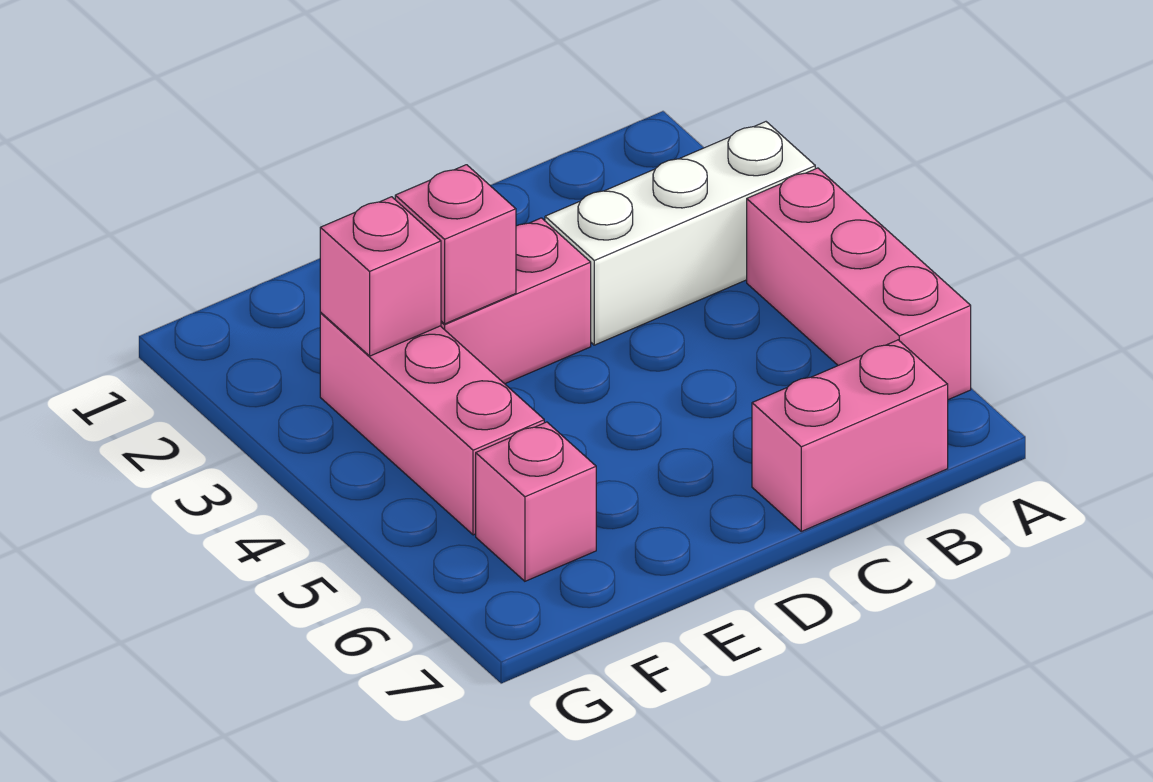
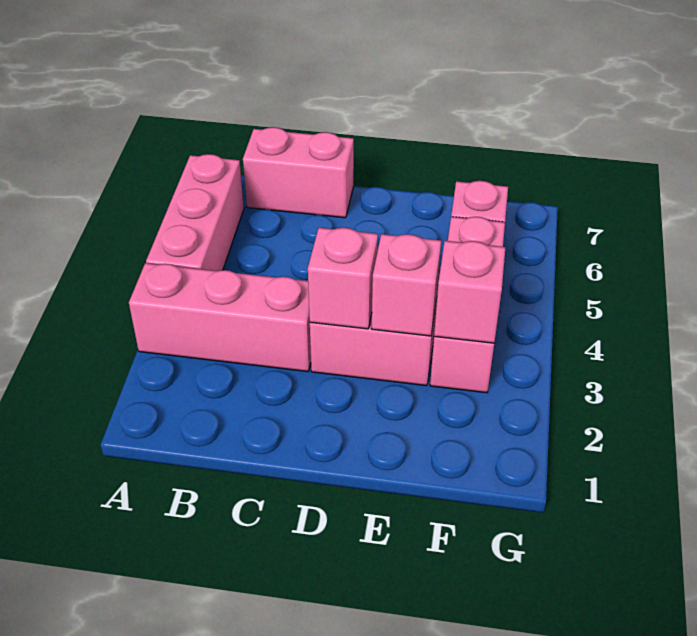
white brick A3:C3 level 1 -> pink brick A3:C3 level 1
none -> pink brick D3 level 2

